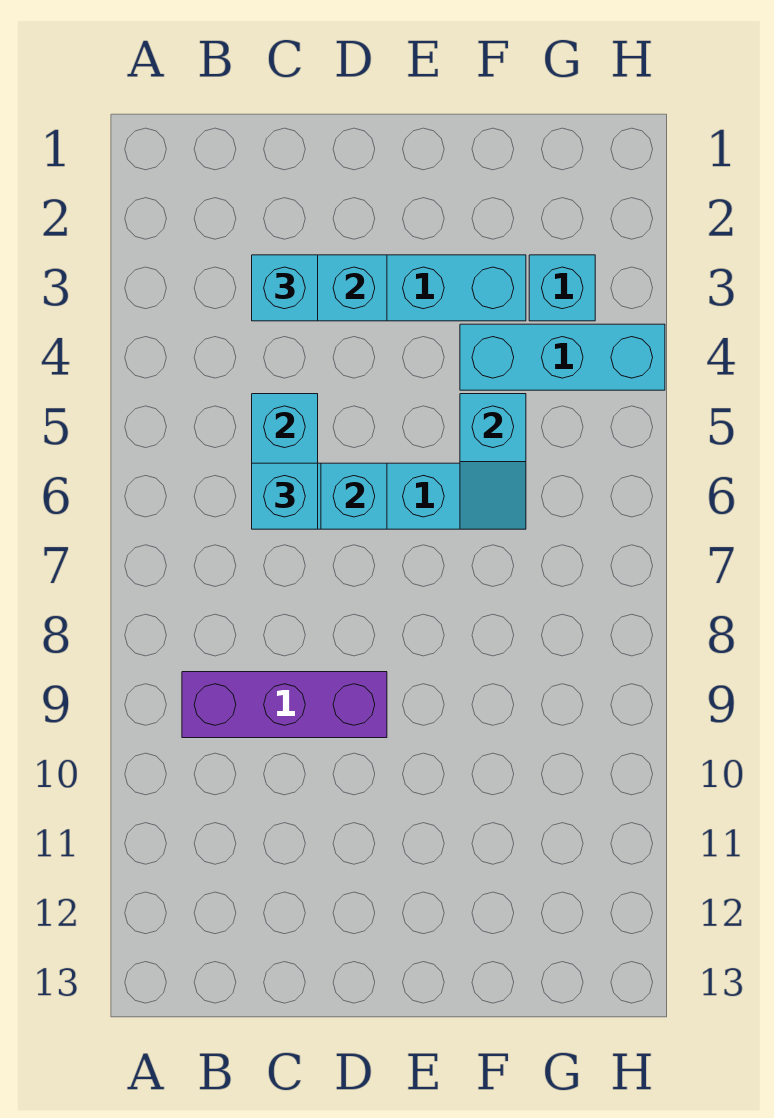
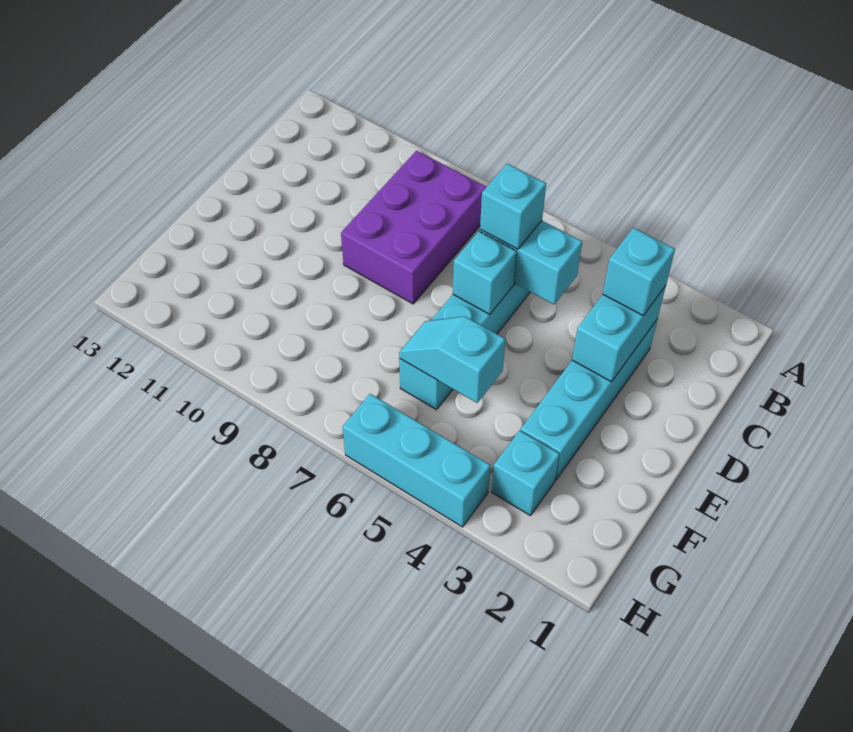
purple brick B9:D9 level 1 -> purple brick B8:D9 level 1
cyan brick F4:H4 level 1 -> cyan brick H4:H6 level 1

